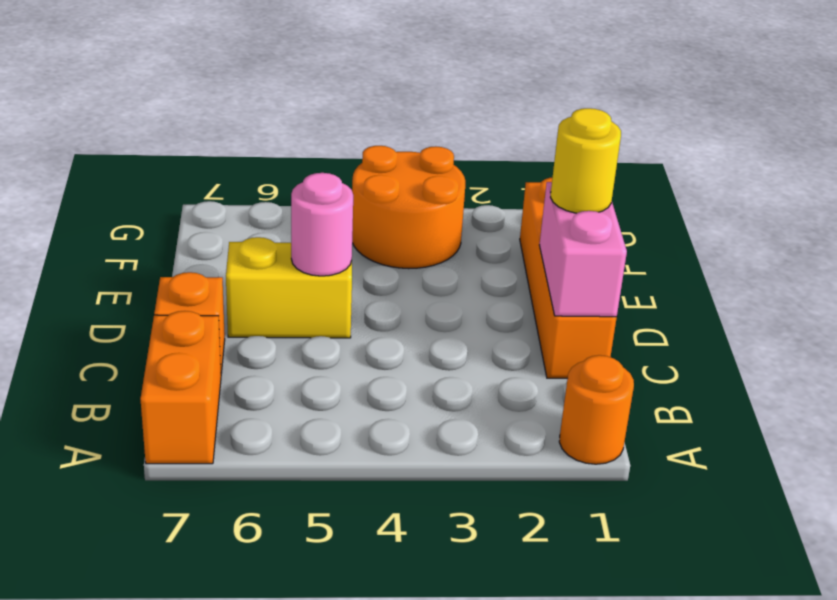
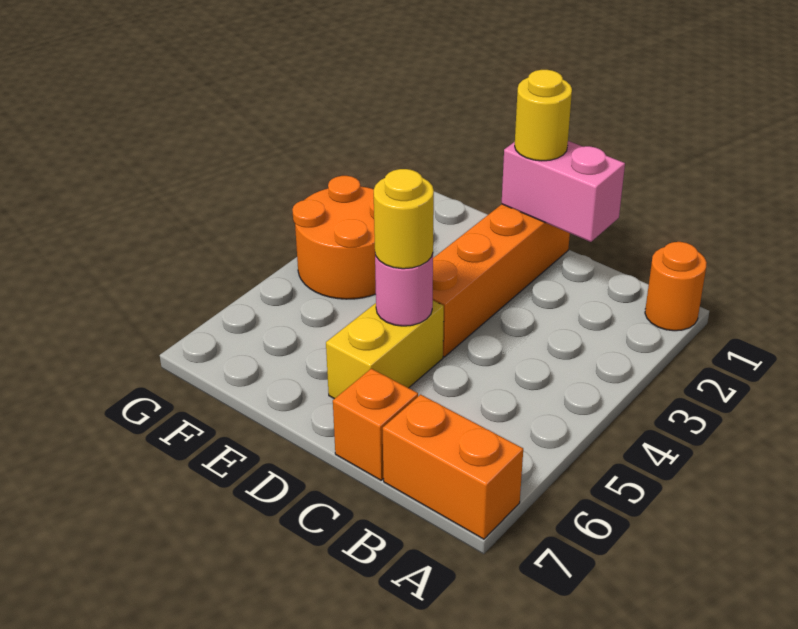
orange brick C1:F1 level 1 -> orange brick D1:D4 level 1
none -> yellow round brick D5 level 3

